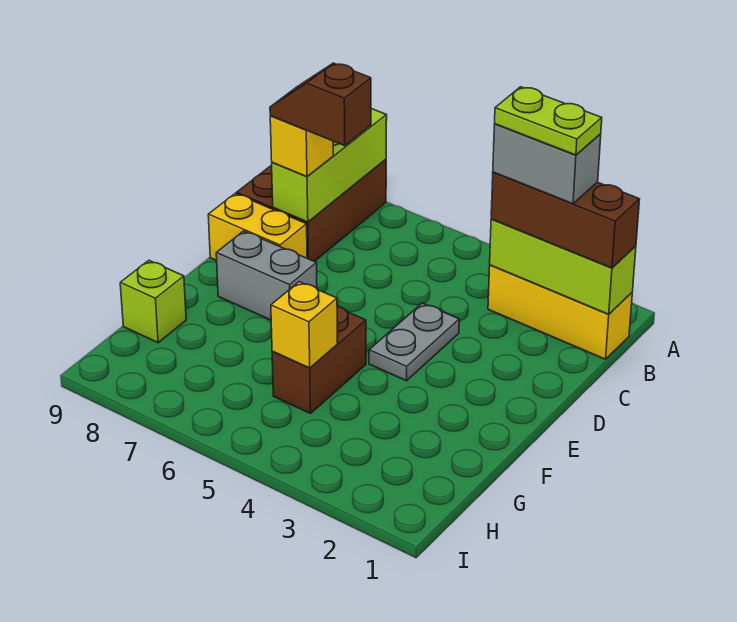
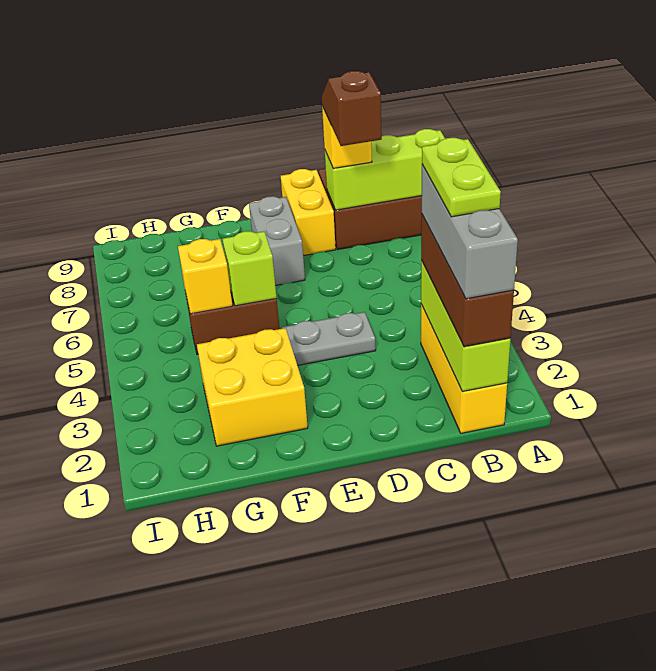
grey brick B2:B3 level 4 -> grey brick B1:B3 level 4
none -> yellow brick F2:G3 level 1
lime brick G9 level 1 -> lime brick F5 level 2

